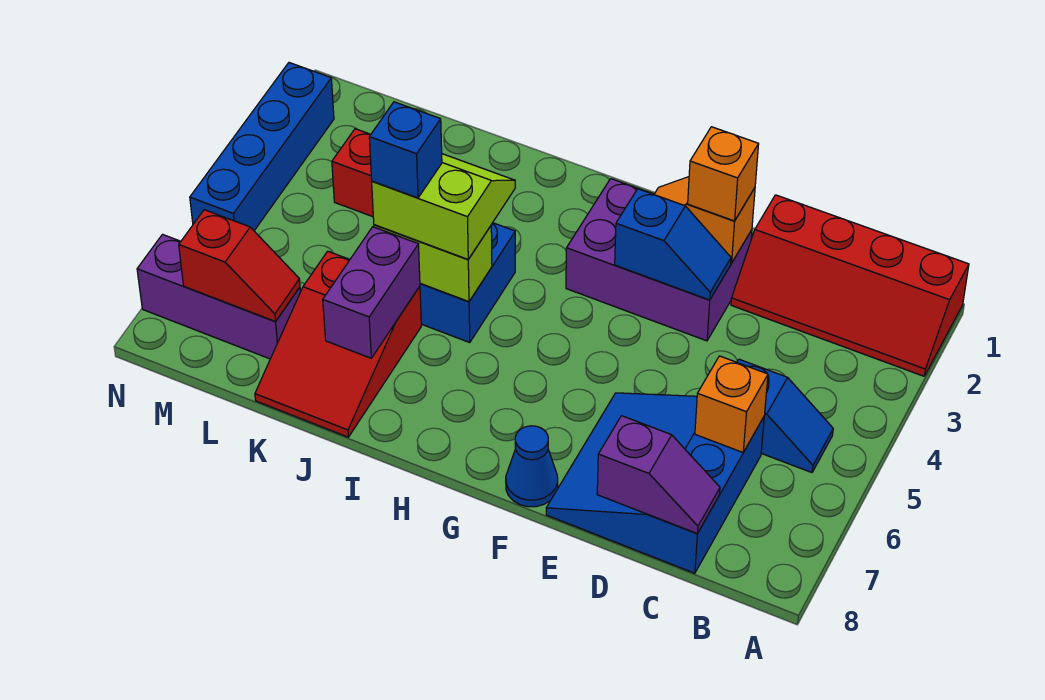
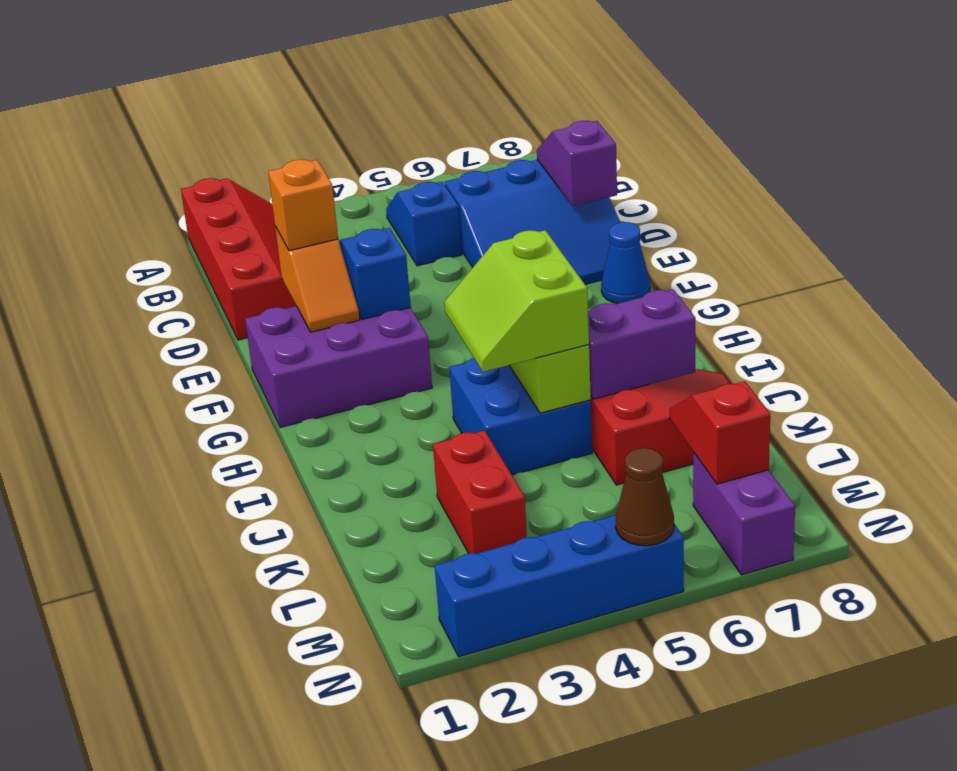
orange brick C6 level 2 -> none
purple brick E2:G3 level 1 -> purple brick F1:G3 level 1
blue brick J5 level 4 -> none
purple brick L7:N7 level 1 -> purple brick M7:N7 level 1
none -> brown cone N5 level 2

